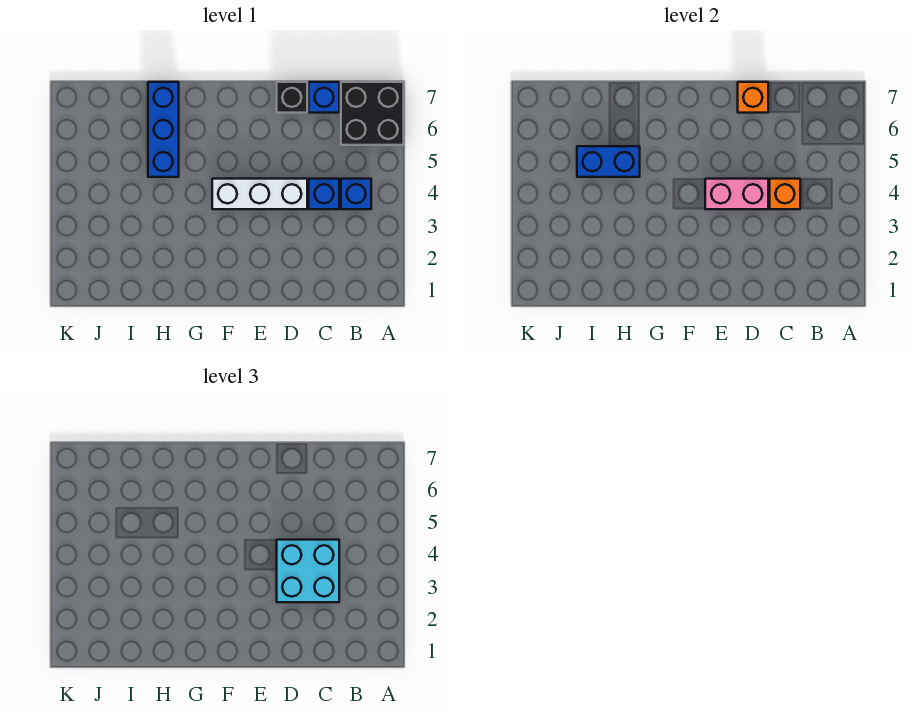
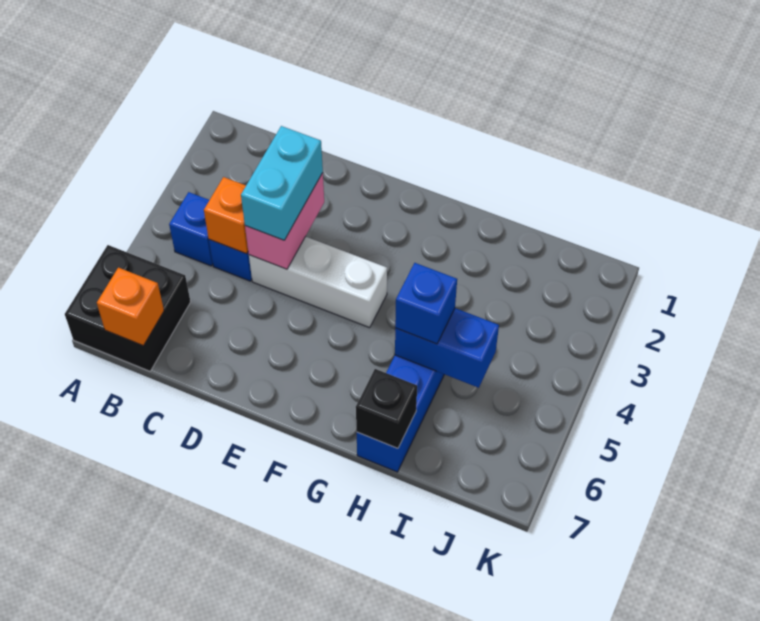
cyan brick C3:D4 level 3 -> cyan brick D3:D4 level 3
blue brick C7 level 1 -> blue brick H5 level 3
pink brick D4:E4 level 2 -> pink brick D3:D4 level 2
black brick D7 level 1 -> black brick H7 level 2
orange brick D7 level 2 -> orange brick B7 level 2

